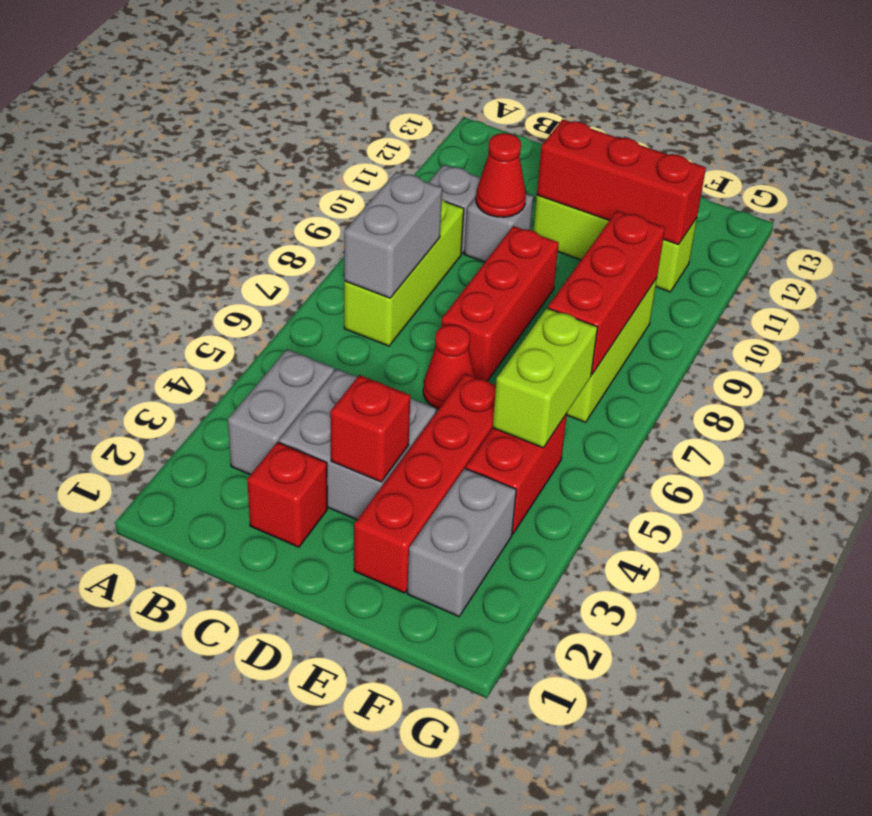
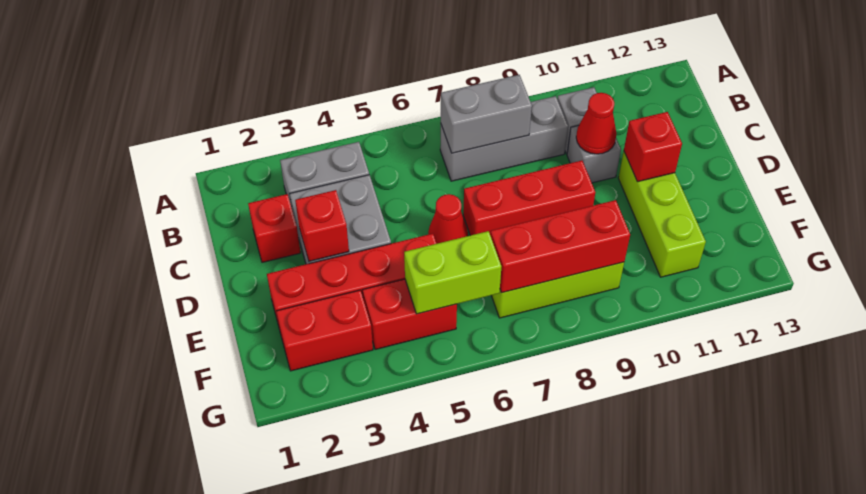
lime brick B7:B9 level 1 -> grey brick B7:B9 level 1
red brick D11:F11 level 2 -> red brick D11 level 2
grey brick F2:F3 level 1 -> red brick F2:F3 level 1

